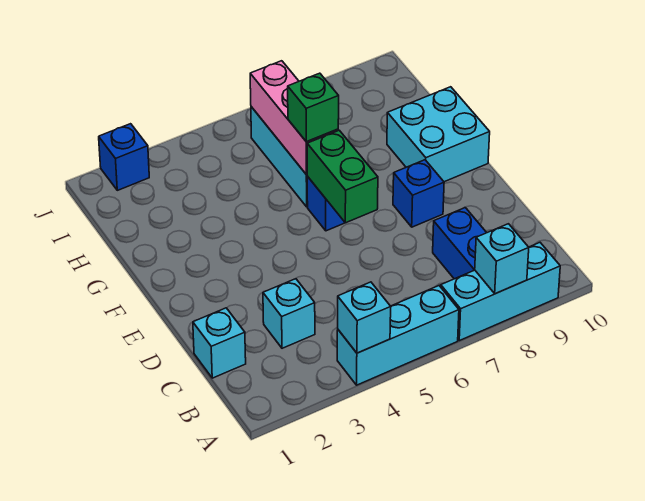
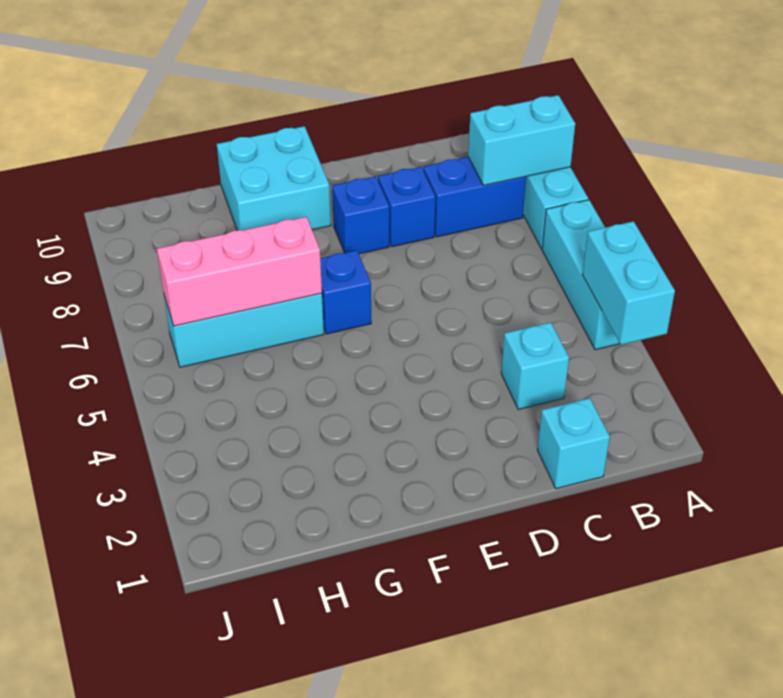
cyan brick A4 level 2 -> cyan brick A3:A4 level 2
cyan brick A8 level 2 -> cyan brick A8:B8 level 2
green brick E6:F6 level 2 -> none
green brick G6 level 3 -> none
blue brick J2 level 1 -> blue brick D8 level 1

